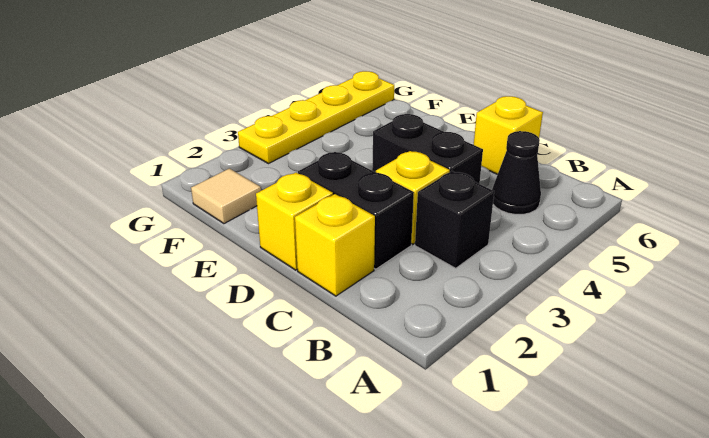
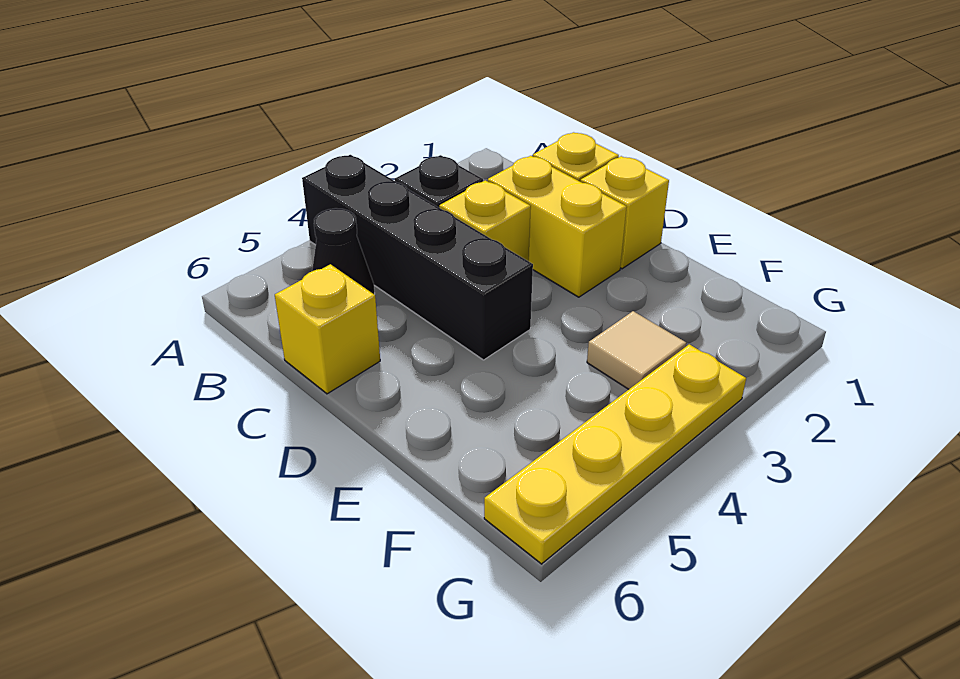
black brick C2:D2 level 1 -> yellow brick C2:D2 level 1
black brick C4:D4 level 1 -> black brick A4:D4 level 1
tan tile F1 level 1 -> tan tile F3 level 1

